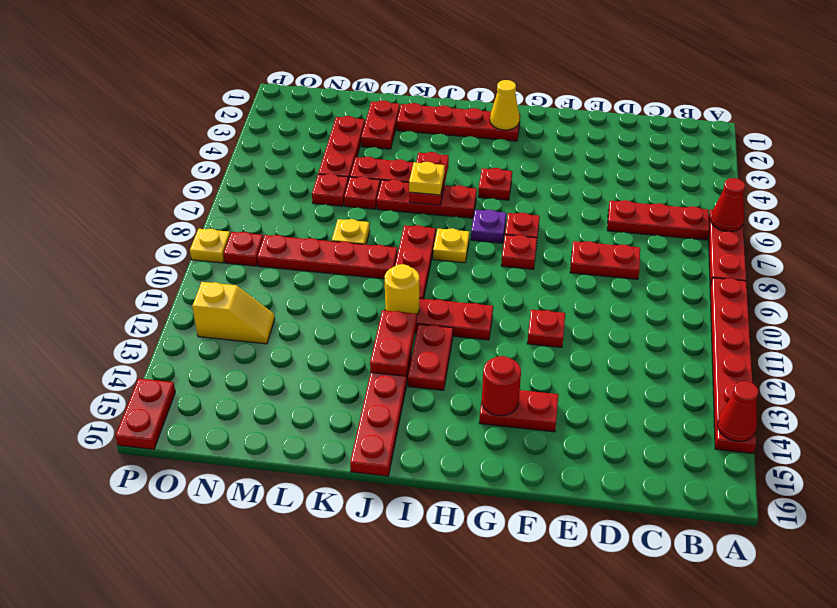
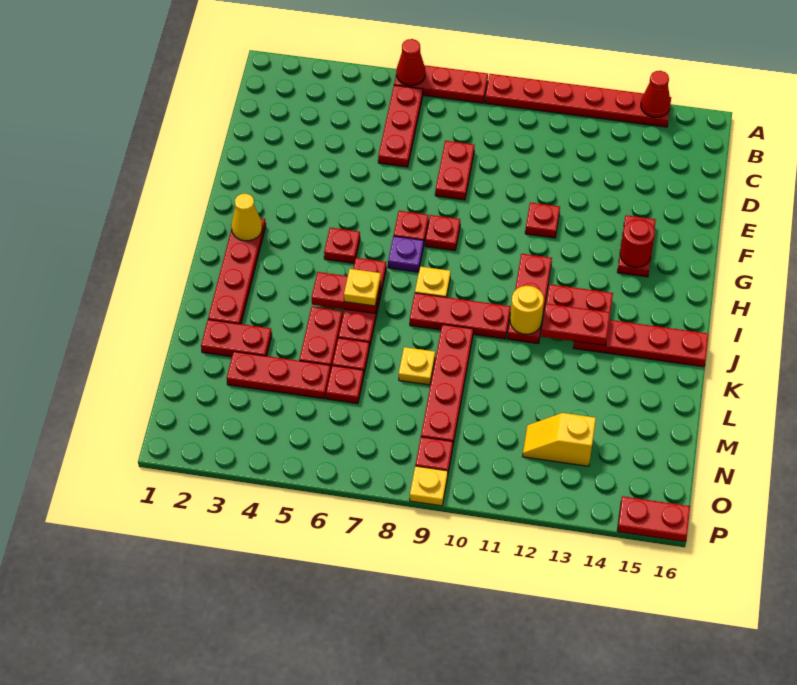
yellow slope N12:O12 level 1 top O -> yellow slope N12:N13 level 1 top 13

